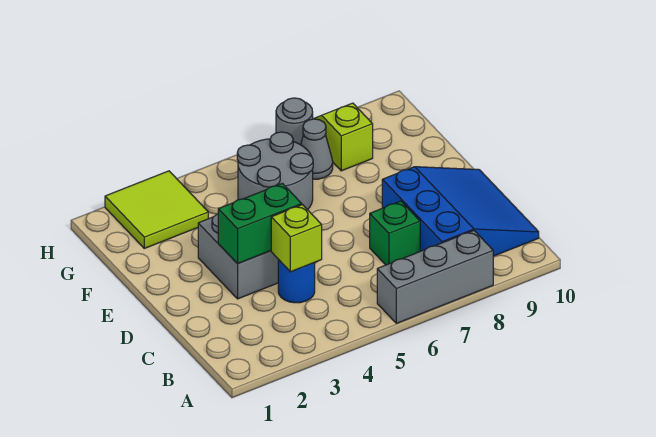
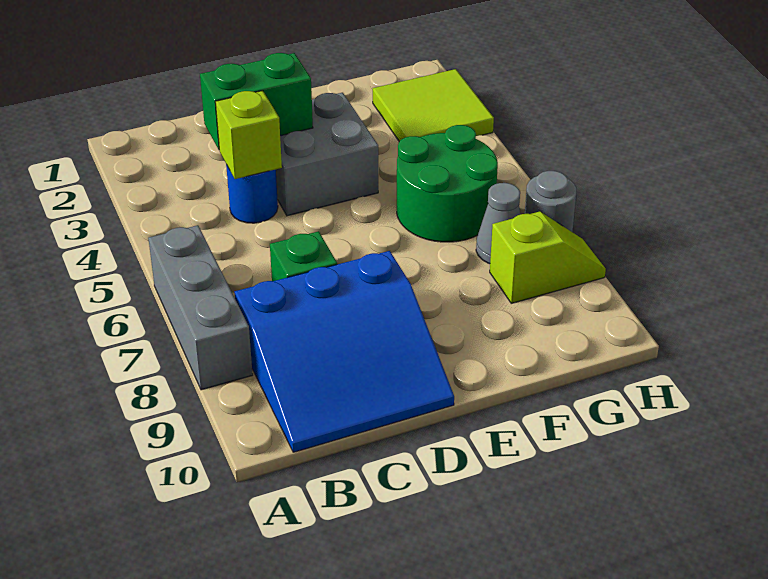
green brick D3:D4 level 2 -> green brick C3:D3 level 2
grey round brick F5:G6 level 1 -> green round brick F5:G6 level 1

